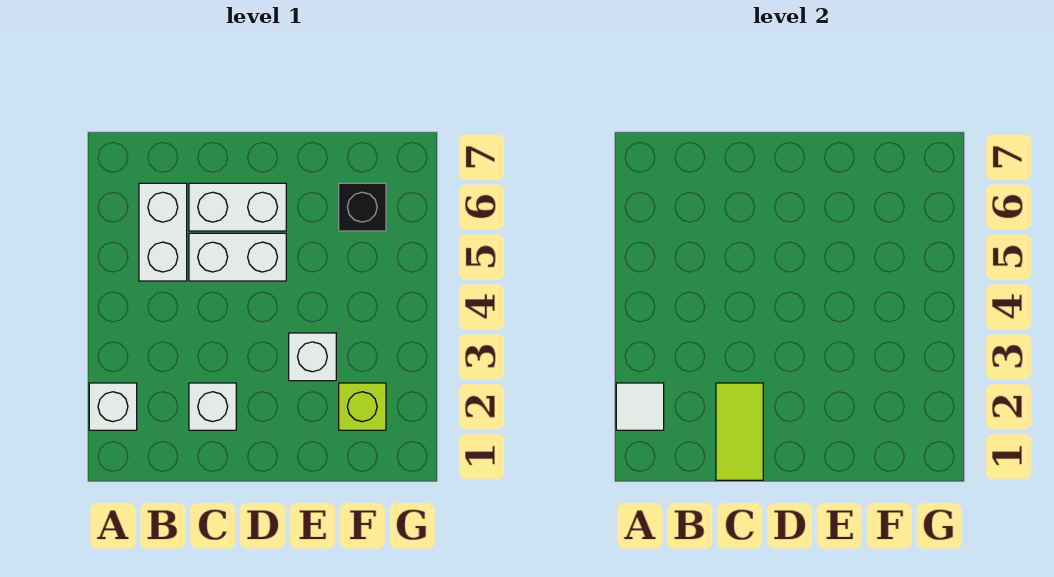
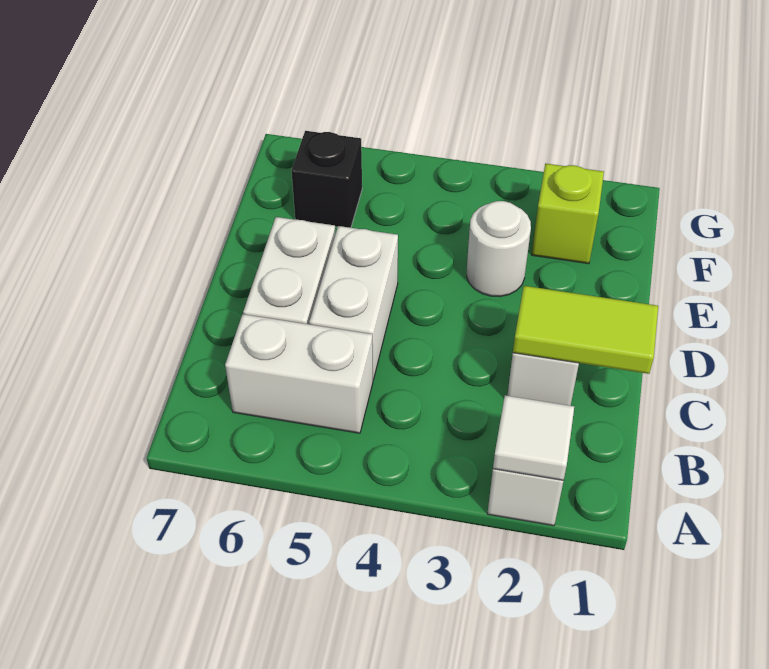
white brick E3 level 1 -> white round brick E3 level 1

